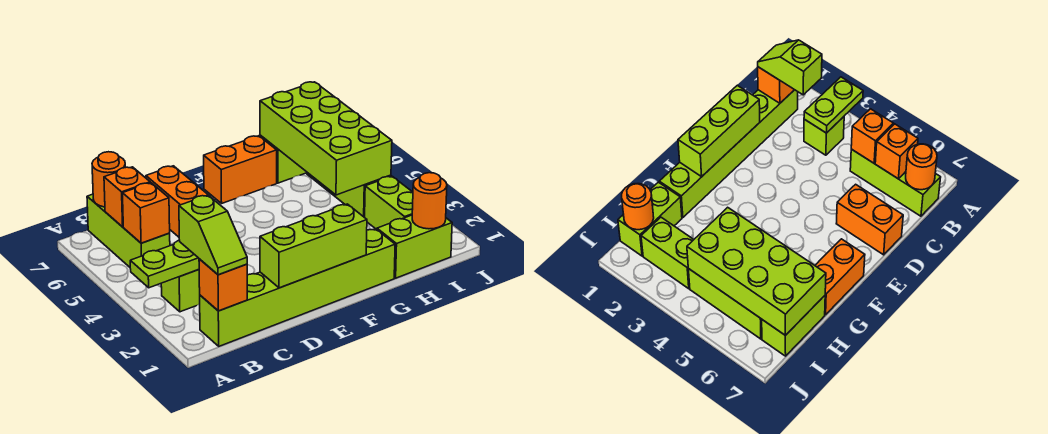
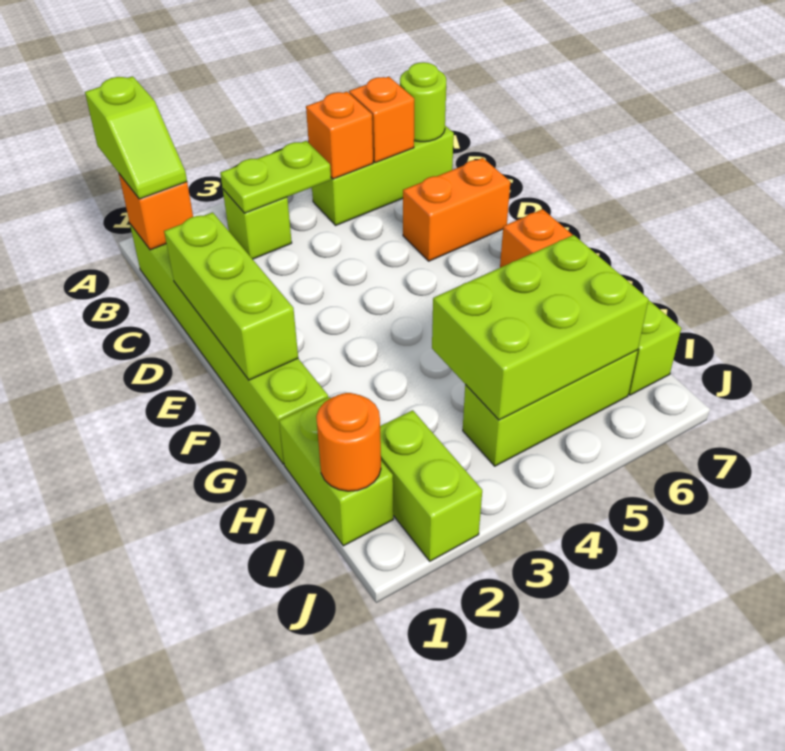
lime plate A3:B3 level 2 -> lime plate B3:B4 level 2
lime slope B1:B2 level 3 top 2 -> lime slope A1:B1 level 3 top A
orange round brick B7 level 2 -> lime round brick B7 level 2
lime brick H4:I7 level 2 -> lime brick H4:I6 level 2
lime brick I2:I3 level 1 -> lime brick I2:J2 level 1

